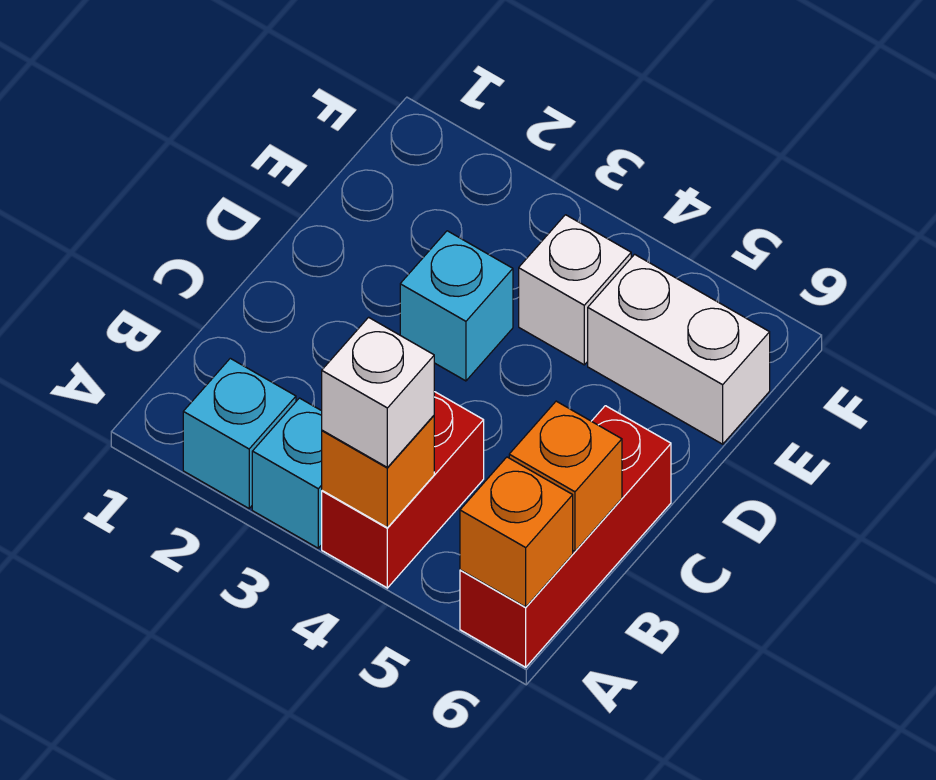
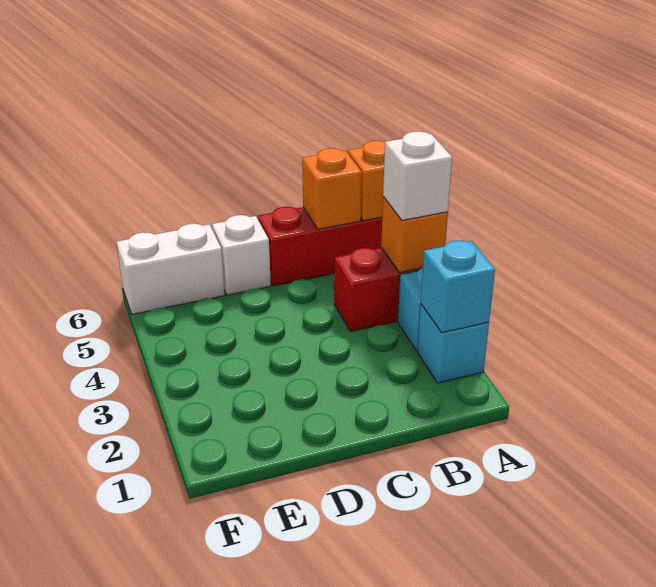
cyan brick D3 level 1 -> cyan brick A2 level 2
white brick E4 level 1 -> white brick D6 level 1
white brick E5:E6 level 1 -> white brick E6:F6 level 1

